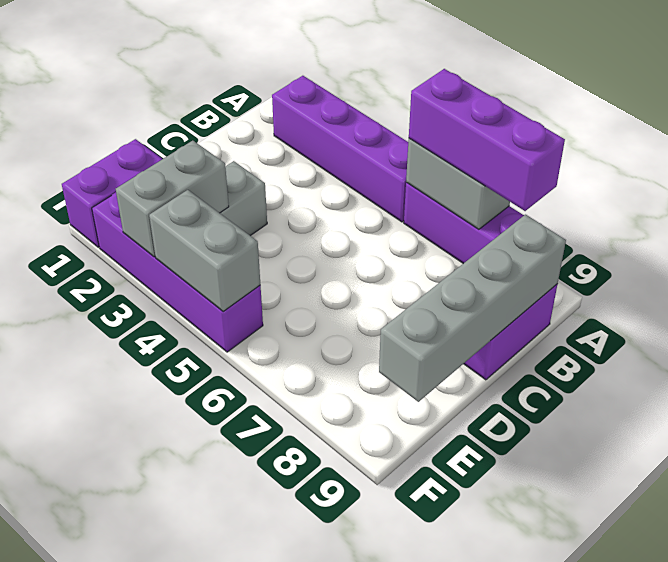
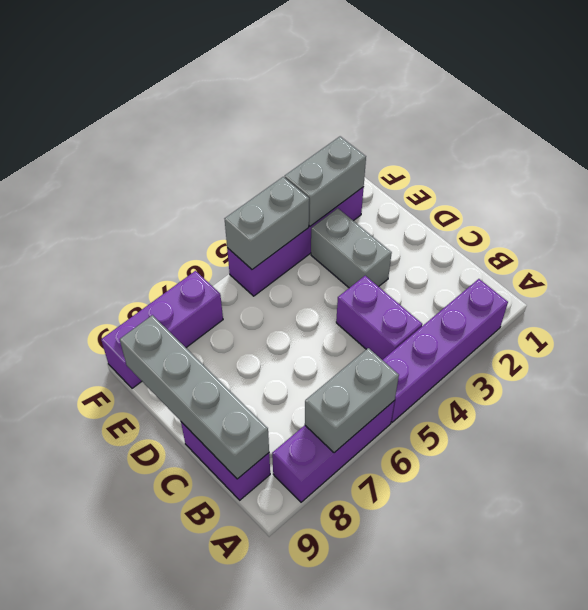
purple brick A6:A8 level 3 -> purple brick F7:F9 level 1
purple brick E1:F1 level 1 -> purple brick B4:C4 level 1
grey brick E3:F3 level 2 -> grey brick F2:F3 level 2

